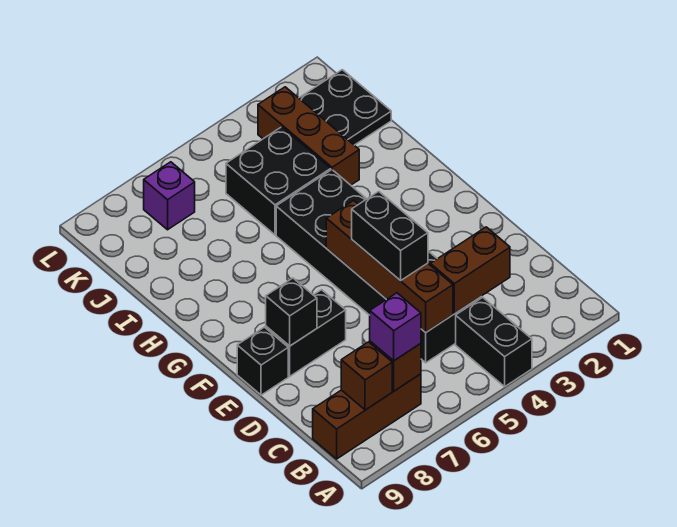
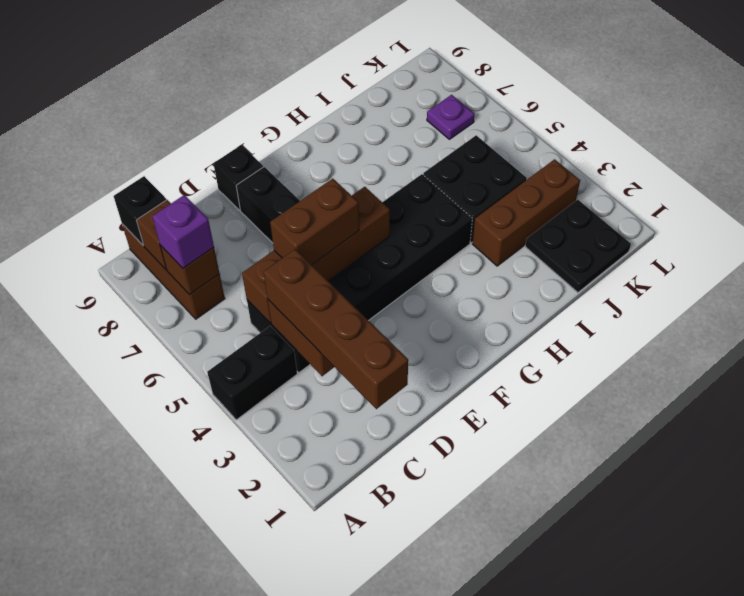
none -> brown brick C1:C4 level 3
black brick D5:E5 level 3 -> brown brick D5:E5 level 3
black brick E8 level 2 -> black brick B9 level 2
purple brick K7 level 1 -> purple plate K7 level 1

